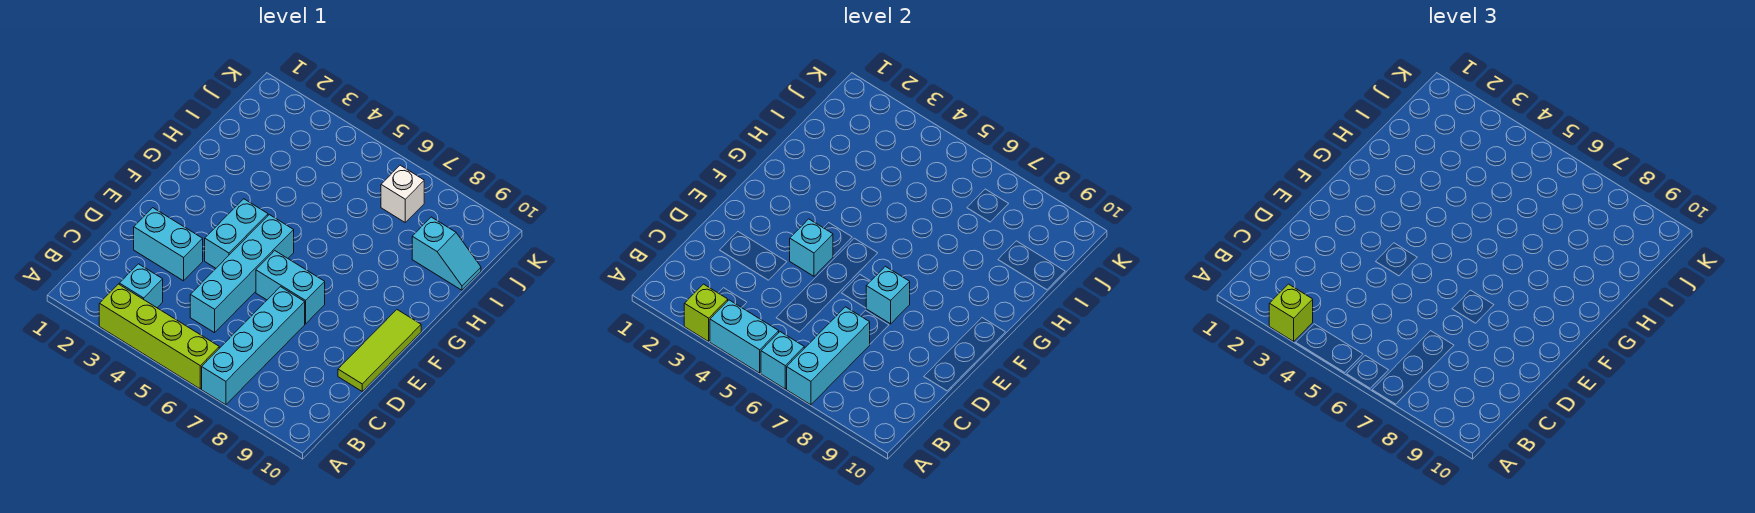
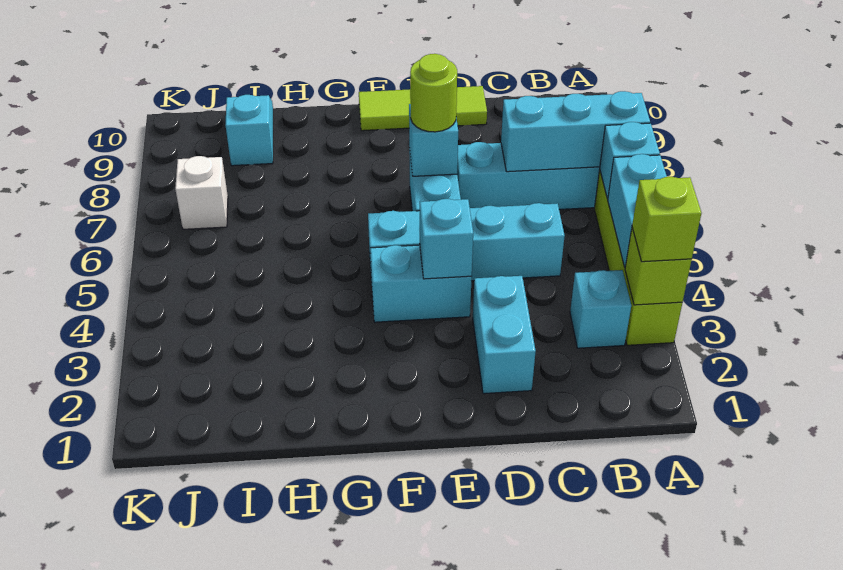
none -> lime round brick E7 level 3

